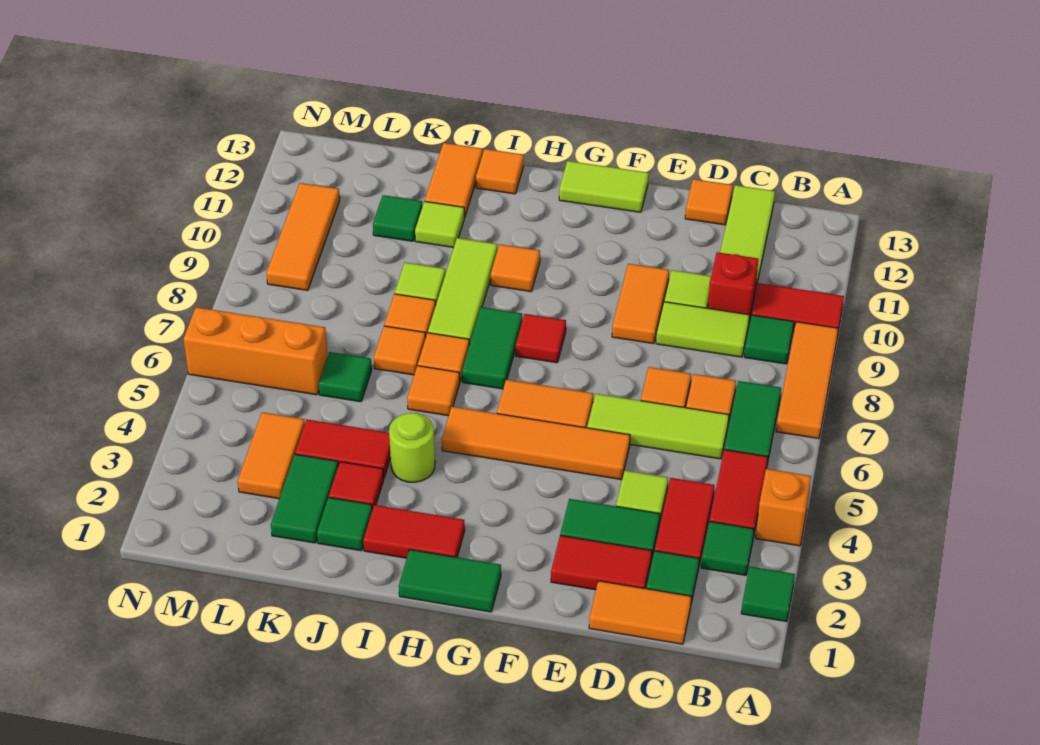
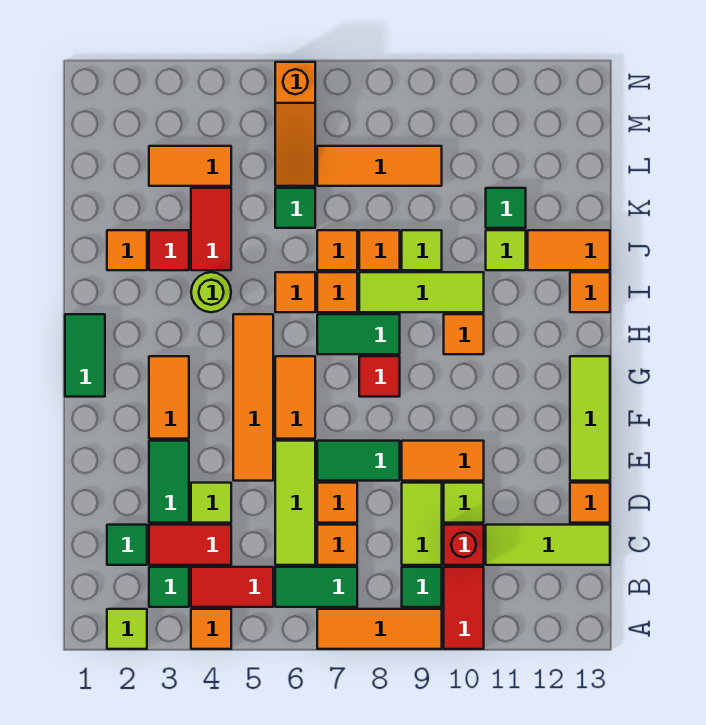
green tile A2 level 1 -> lime tile A2 level 1
orange brick A4 level 1 -> orange tile A4 level 1
orange tile C1:D1 level 1 -> orange tile F3:G3 level 1
red tile D2:E2 level 1 -> none
lime tile F13:G13 level 1 -> lime tile E13:G13 level 1
red tile H2:I2 level 1 -> none
green tile J2 level 1 -> orange tile J2 level 1
green tile K2:K3 level 1 -> green tile E7:E8 level 1
orange brick L6:N6 level 1 -> orange slope L6:N6 level 1 top N
orange tile M9:M11 level 1 -> orange tile L7:L9 level 1

